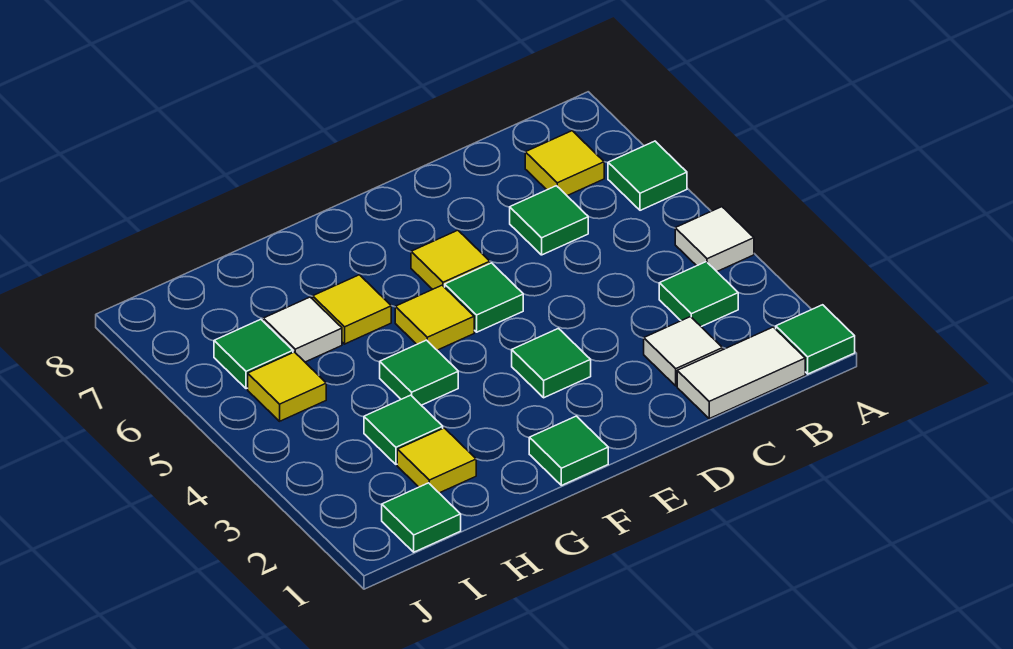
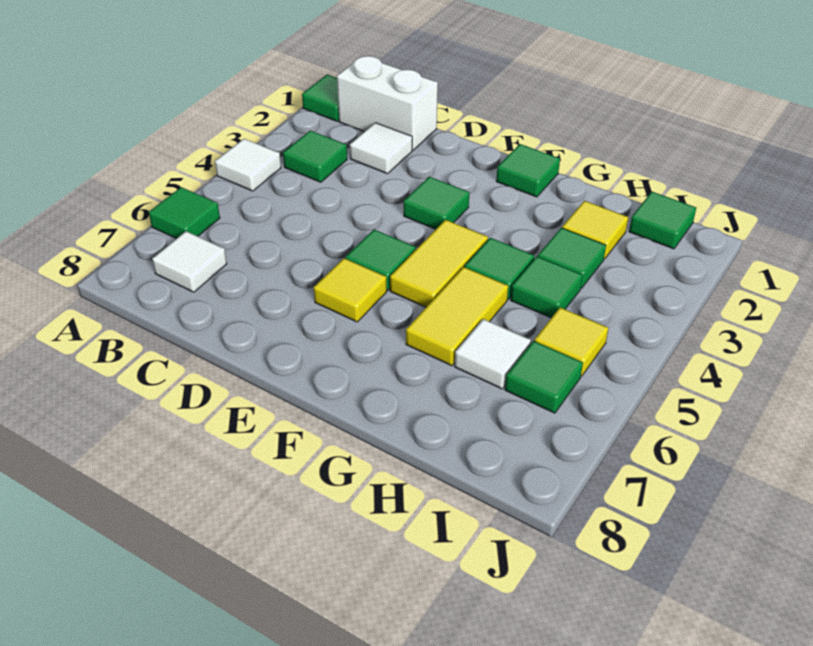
white tile B1:C1 level 1 -> white brick B1:C1 level 1
yellow tile B7 level 1 -> white tile B7 level 1
green tile C6 level 1 -> green tile H4 level 1
yellow tile F5 level 1 -> yellow tile F4:F5 level 1
yellow tile G6 level 1 -> yellow tile G5:G6 level 1

